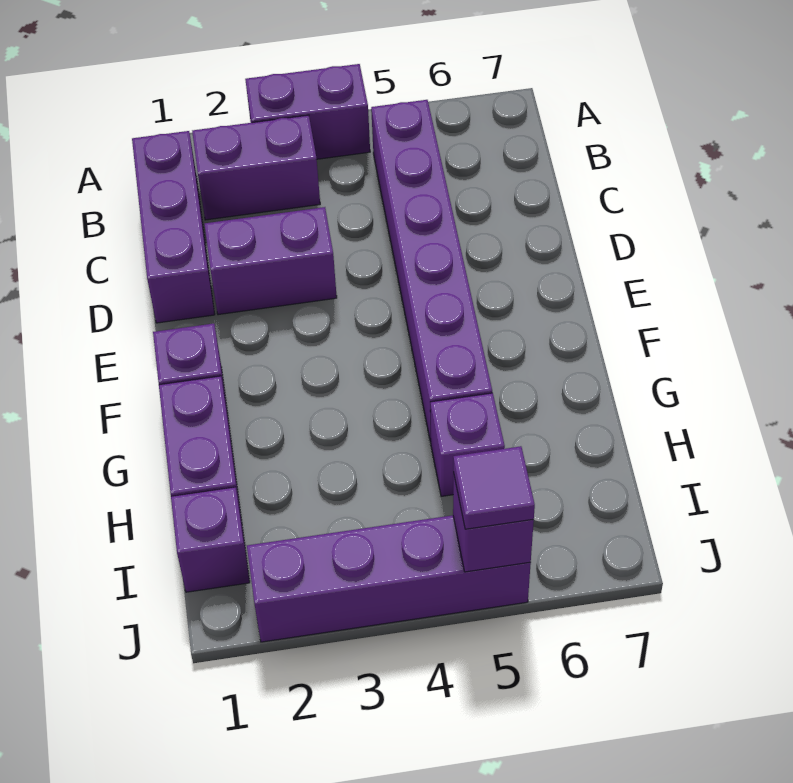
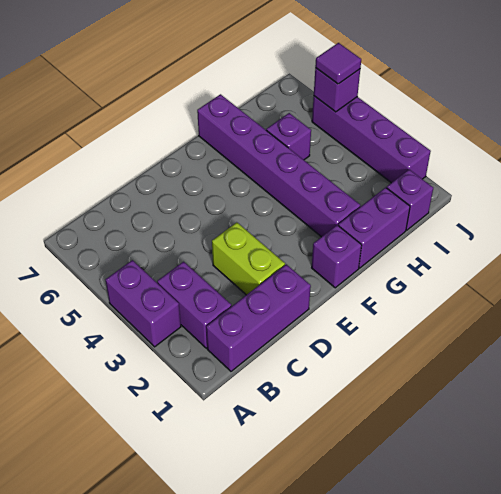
purple brick B5:G5 level 1 -> purple brick G2:G7 level 1
purple brick D2:D3 level 1 -> lime brick D2:D3 level 1

